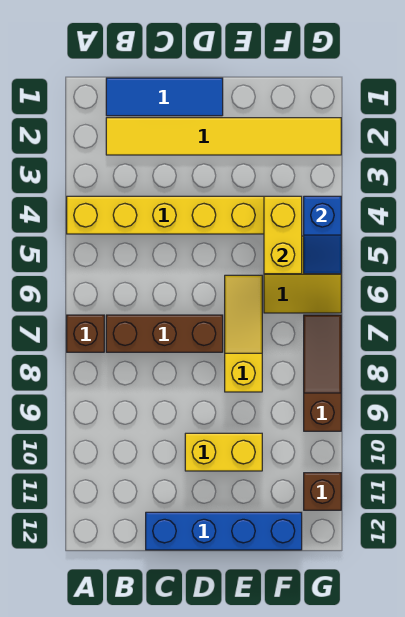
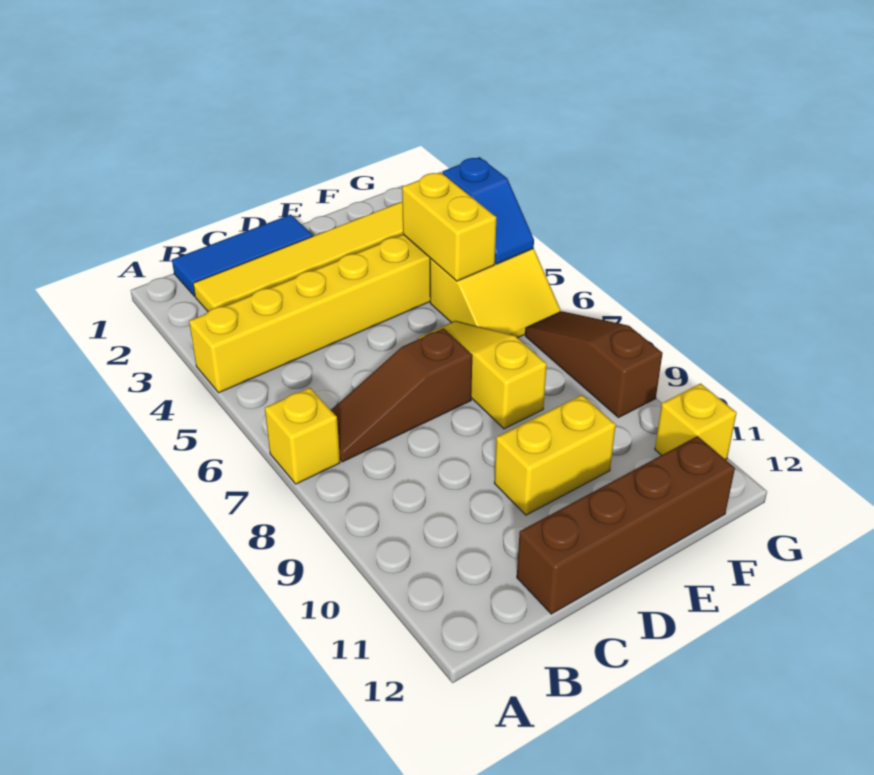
brown brick A7 level 1 -> yellow brick A7 level 1
brown brick B7:D7 level 1 -> brown slope B7:D7 level 1 top D
blue brick C12:F12 level 1 -> brown brick C12:F12 level 1
brown brick G11 level 1 -> yellow brick G11 level 1

